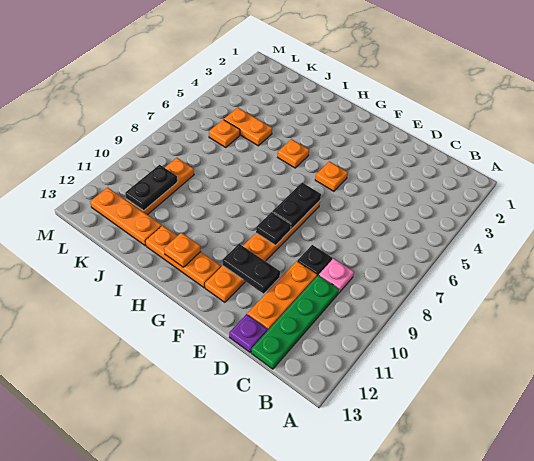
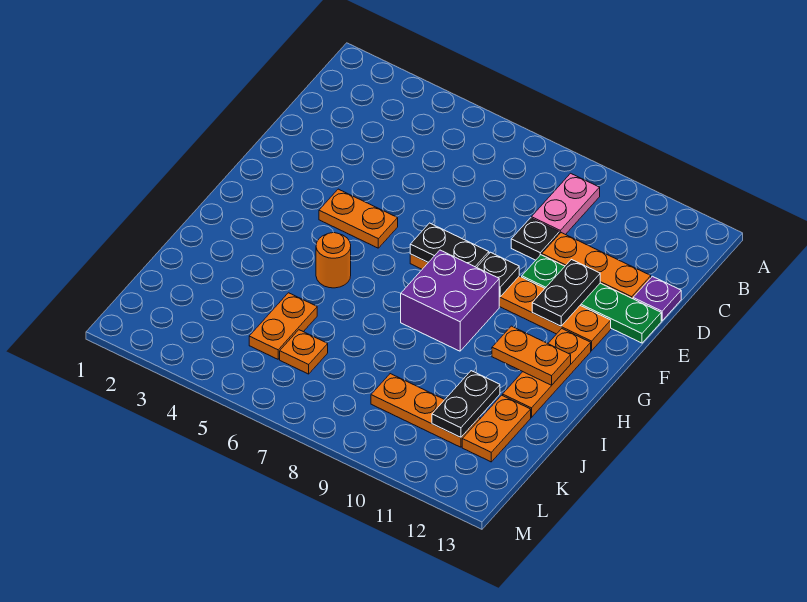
pink plate C9 level 1 -> pink plate B9:C9 level 1
green plate C10:C13 level 1 -> green plate E10:E13 level 1
orange plate F5 level 1 -> orange plate F4:F5 level 1
none -> purple brick G8:H9 level 1
orange plate H5 level 1 -> orange round brick H5 level 1
orange plate H12 level 2 -> orange plate H11:H12 level 2
orange plate J12:L12 level 1 -> orange plate J12:K12 level 1
black plate K10:K11 level 2 -> black plate J11:K11 level 2

